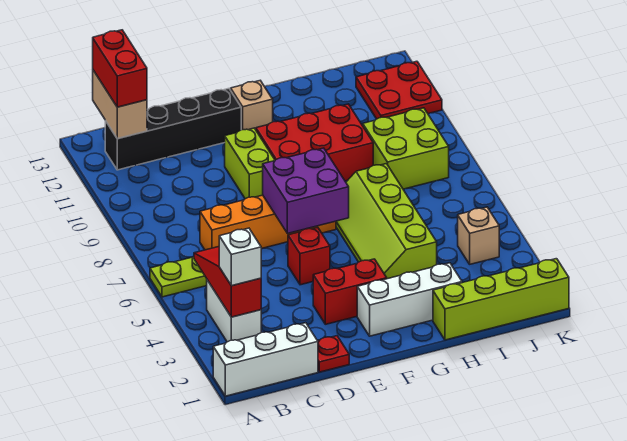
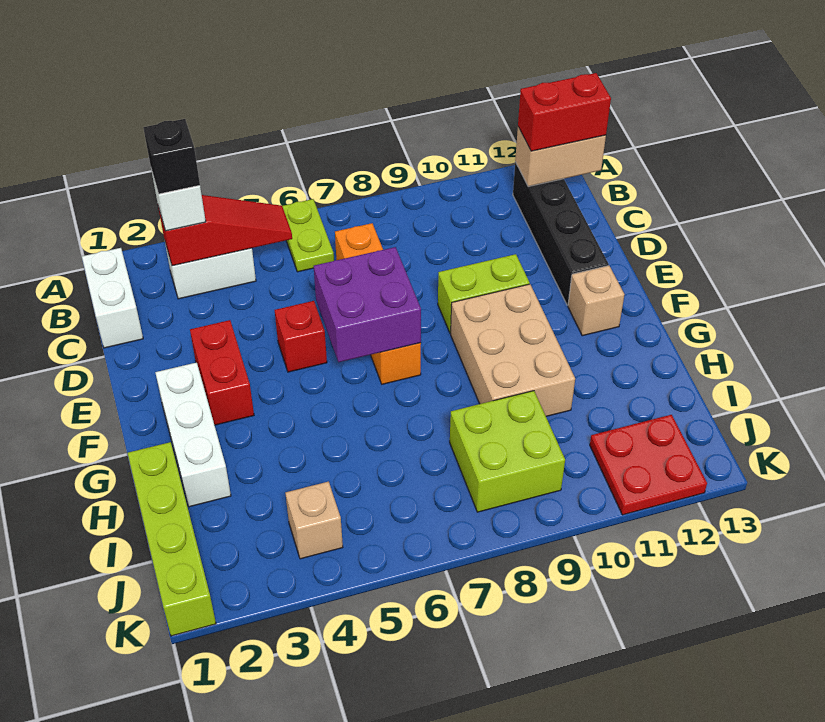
white brick A1:C1 level 1 -> white brick B1:C1 level 1
none -> black brick B3 level 4
red plate D1 level 1 -> none
red brick F9:H10 level 1 -> tan brick F9:H10 level 1
lime slope G4:H7 level 1 top H -> none

